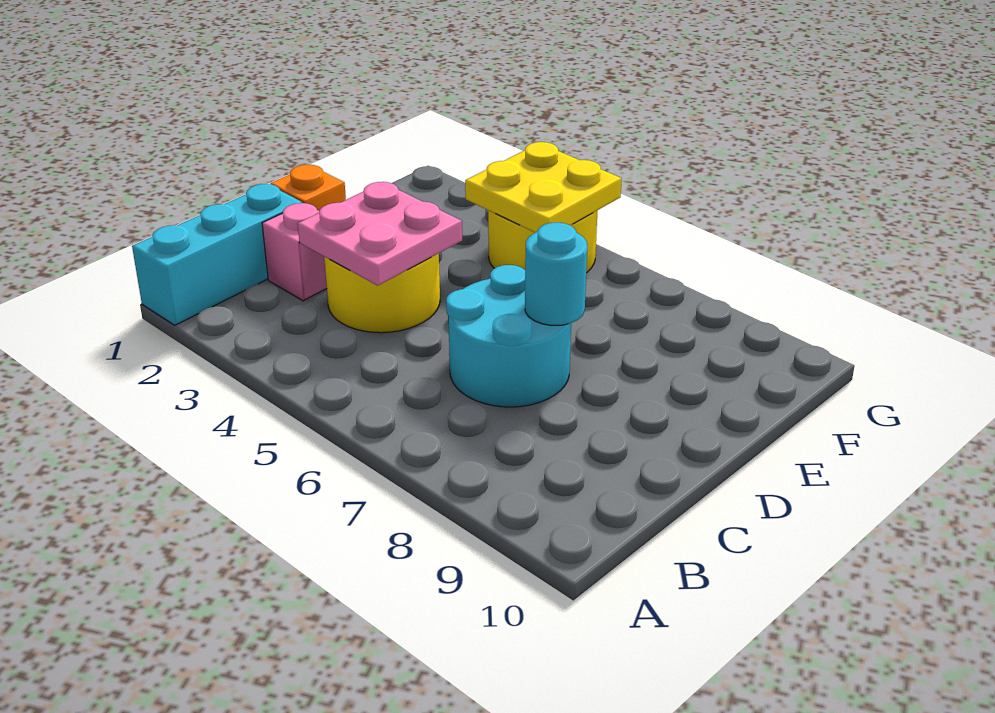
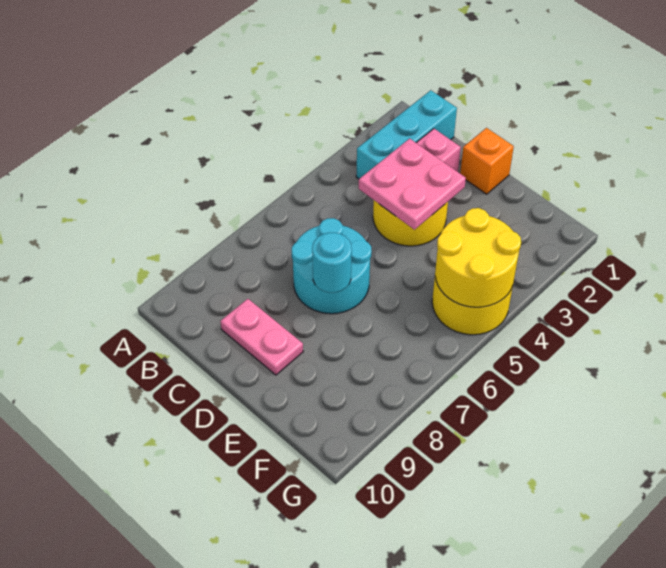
cyan brick A1:C1 level 1 -> cyan brick B1:B3 level 1
none -> pink plate C9:D9 level 1
yellow plate F4:G5 level 2 -> yellow round brick F4:G5 level 2

